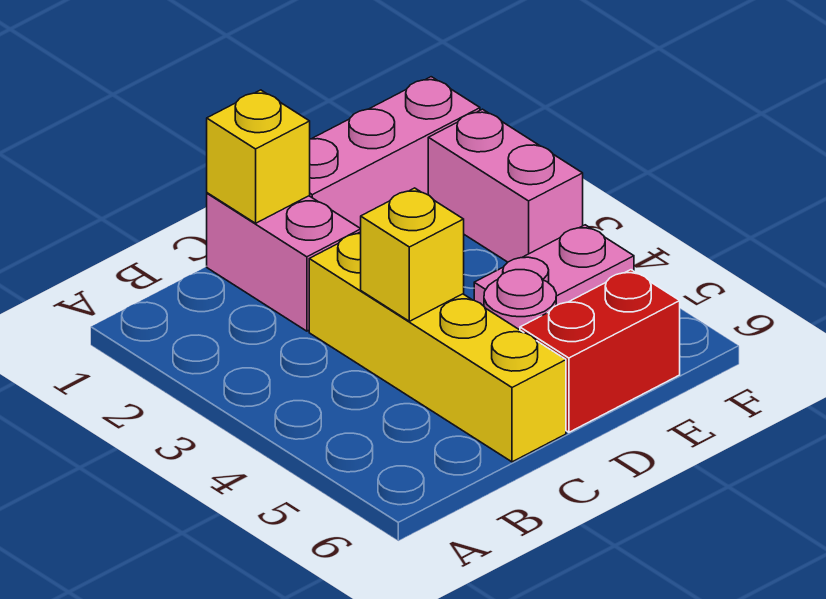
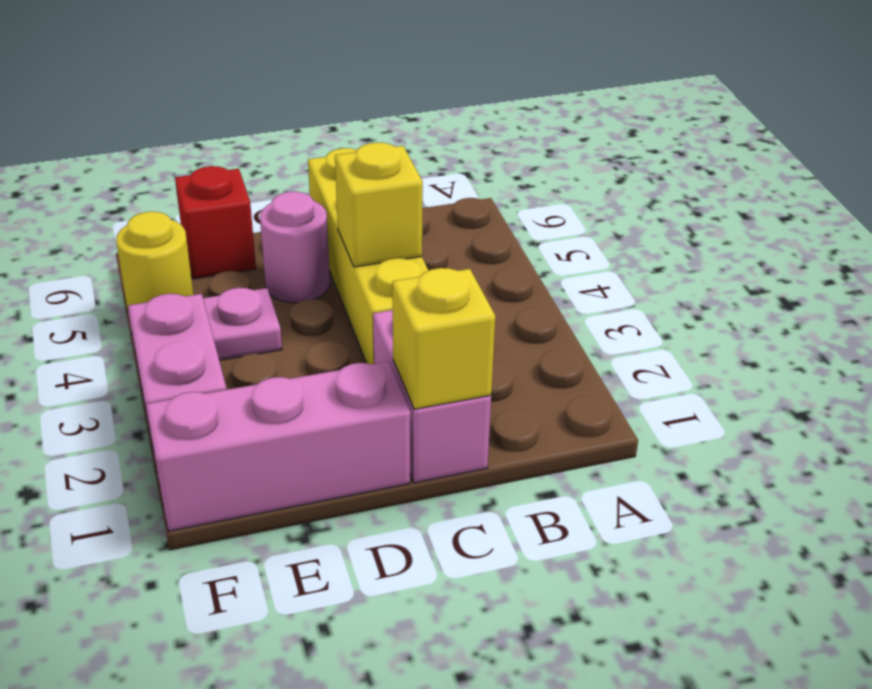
red brick D6:E6 level 1 -> red brick E6 level 1
none -> yellow round brick F5 level 1

